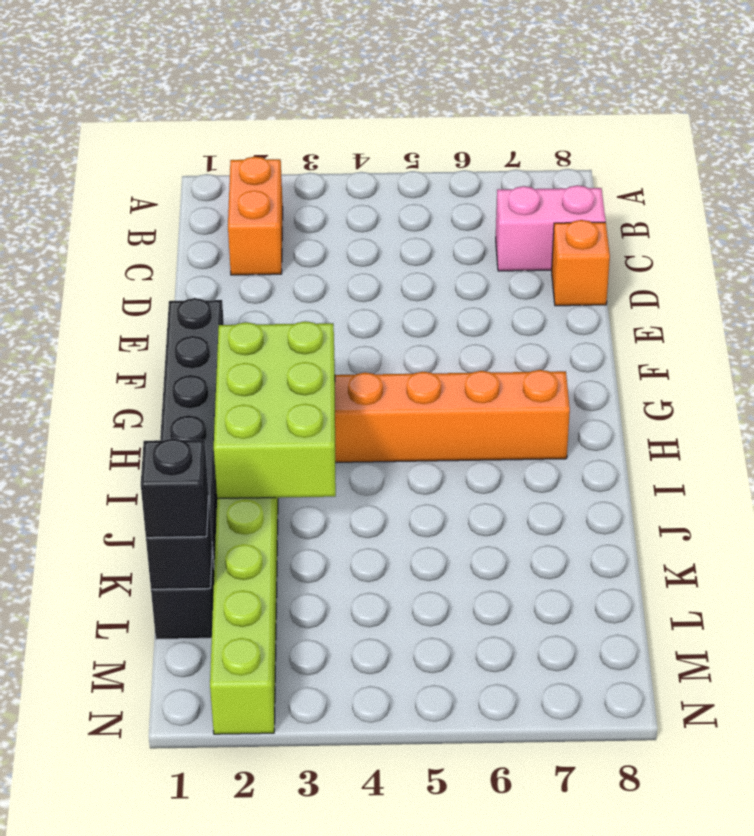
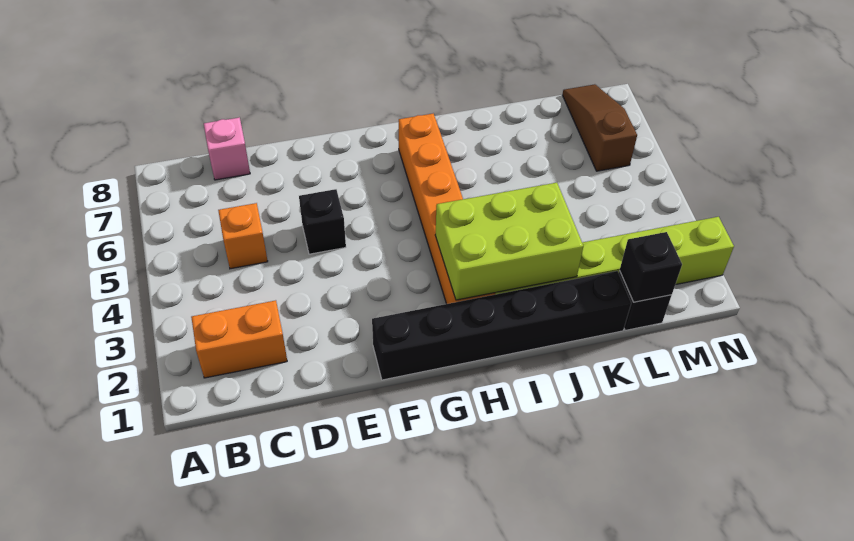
pink brick C7:C8 level 1 -> pink brick C8 level 1
orange brick D8 level 1 -> orange brick C5 level 1
black brick L1 level 3 -> black brick E5 level 1
none -> brown slope M6:M8 level 1 top 6

